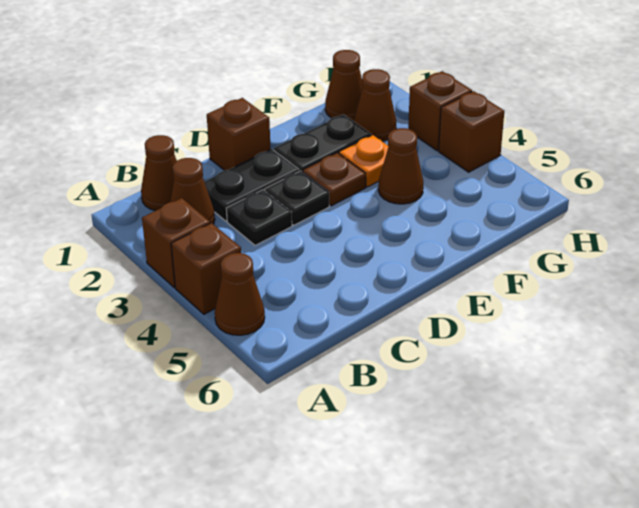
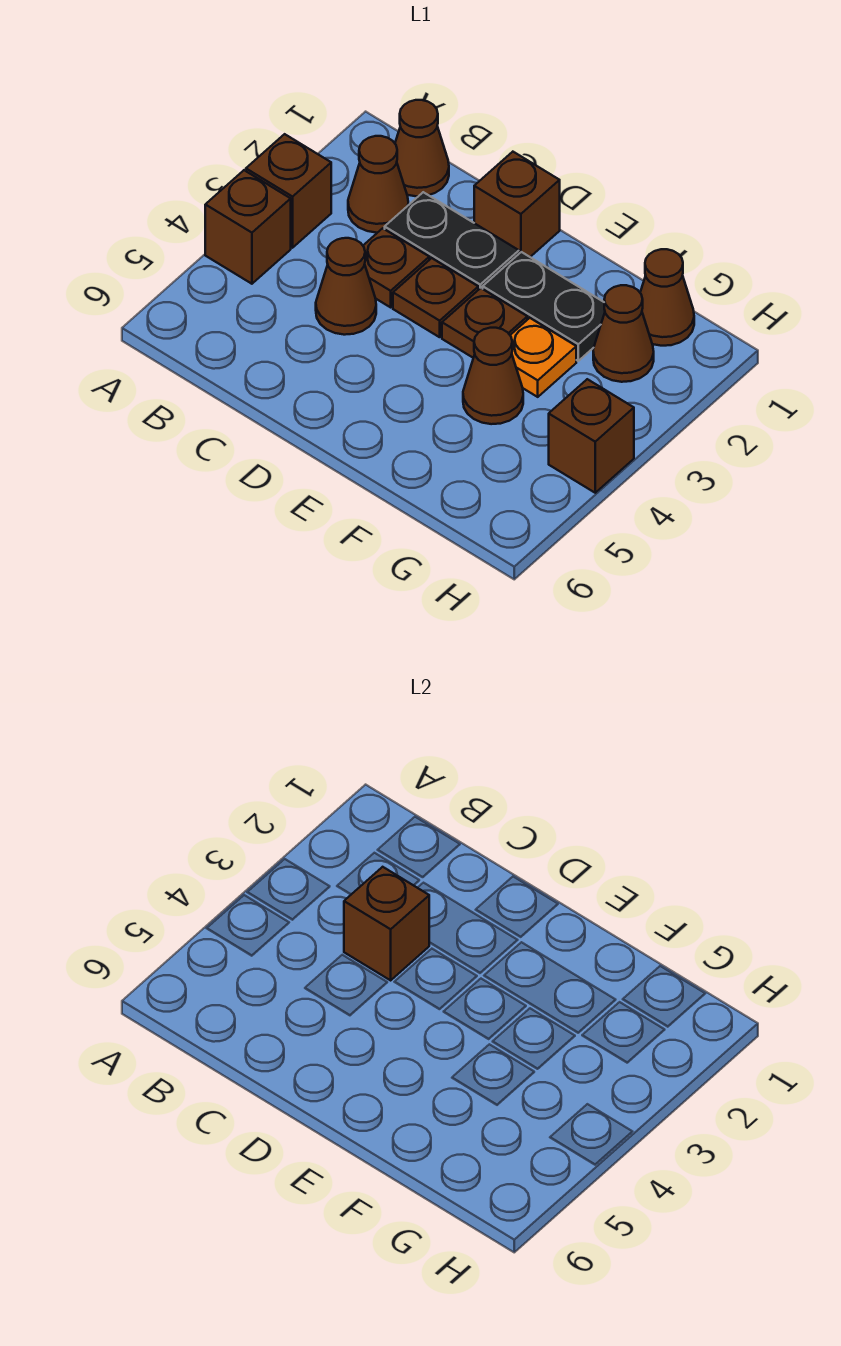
brown cone A5 level 1 -> brown cone C4 level 1
black plate C3 level 1 -> brown plate C3 level 1
black plate D3 level 1 -> brown plate D3 level 1
brown brick H3 level 1 -> brown brick C3 level 2

